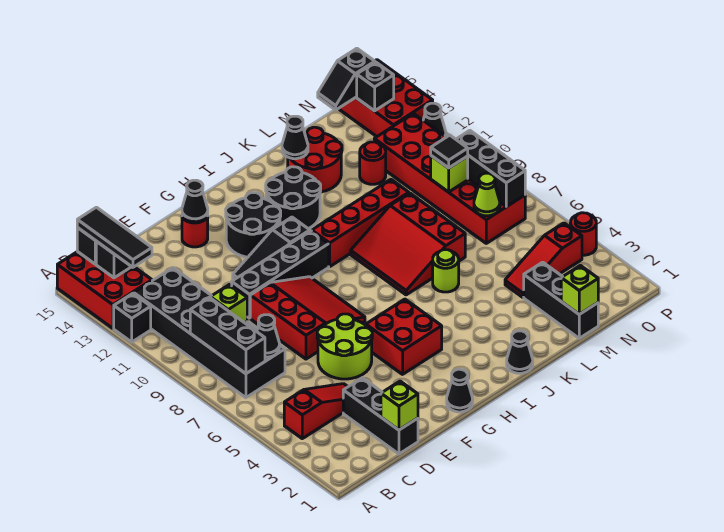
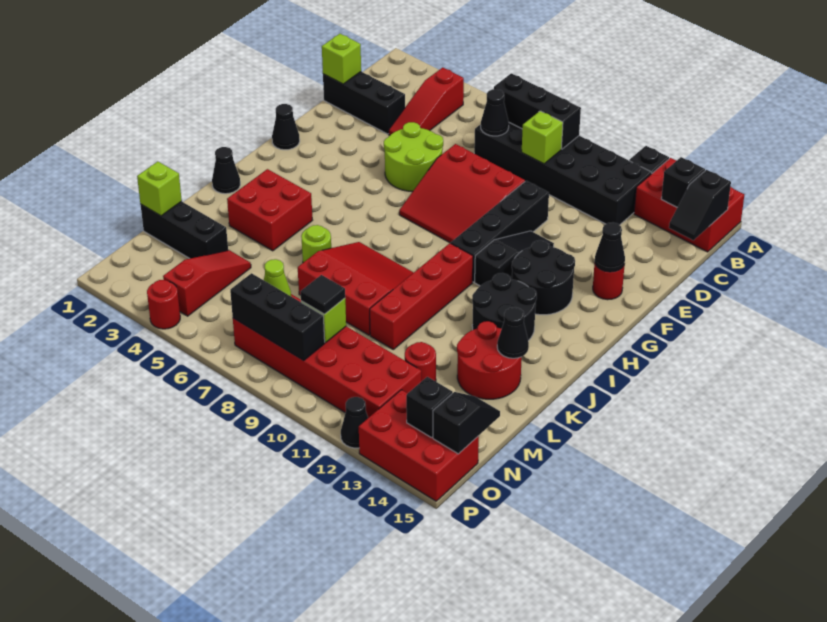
black tile B13:B15 level 3 -> none
red brick G4:H5 level 1 -> red brick J3:K4 level 1

